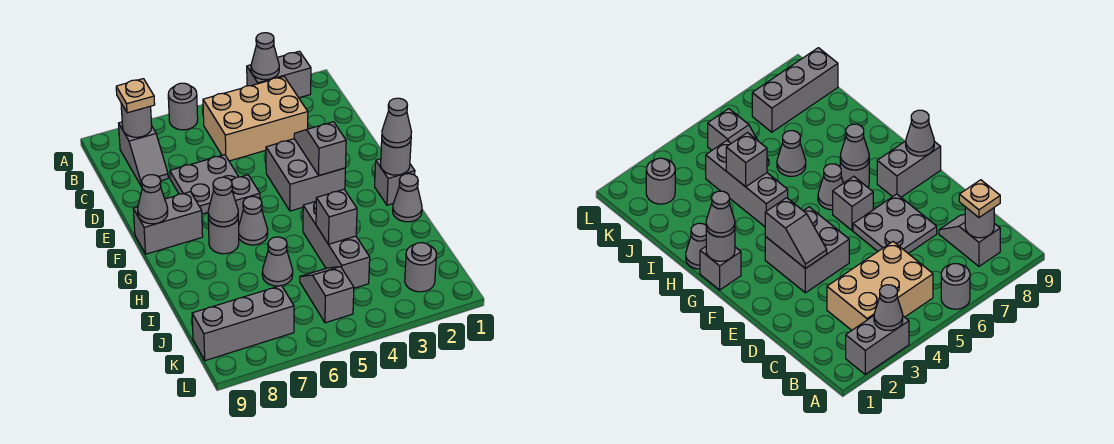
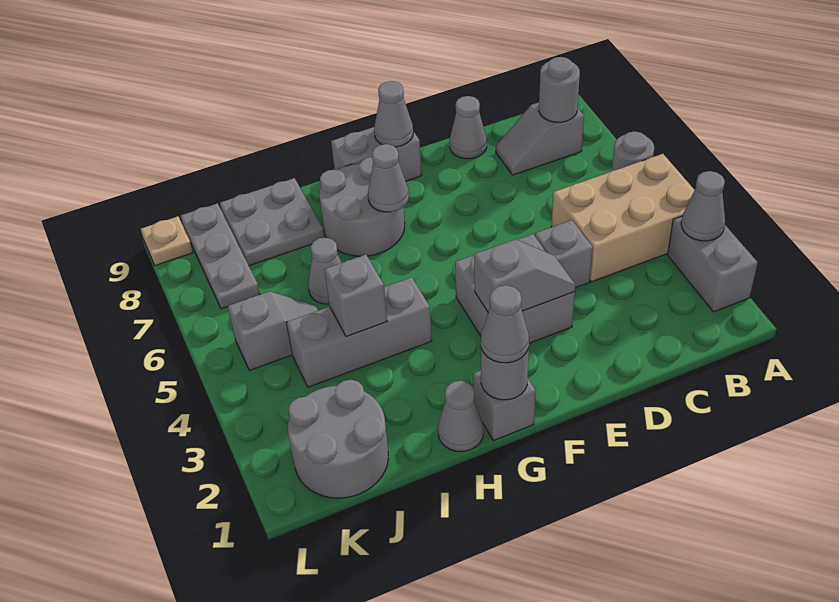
tan brick B3:C5 level 1 -> tan brick A4:C5 level 1
tan plate B8 level 3 -> tan plate L9 level 1
grey plate D6:E7 level 1 -> grey plate I8:J9 level 1
grey brick F6 level 1 -> grey brick D4 level 1
grey brick F8:F9 level 1 -> grey brick F9:G9 level 1
grey cone G6 level 1 -> grey cone D9 level 1
grey round brick G7 level 1 -> grey round brick G7:H8 level 1
grey round brick K2 level 1 -> grey round brick J1:K2 level 1
grey brick K7:K9 level 1 -> grey plate K7:K9 level 1

